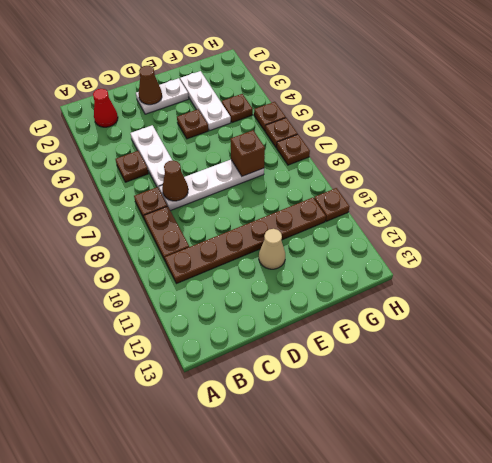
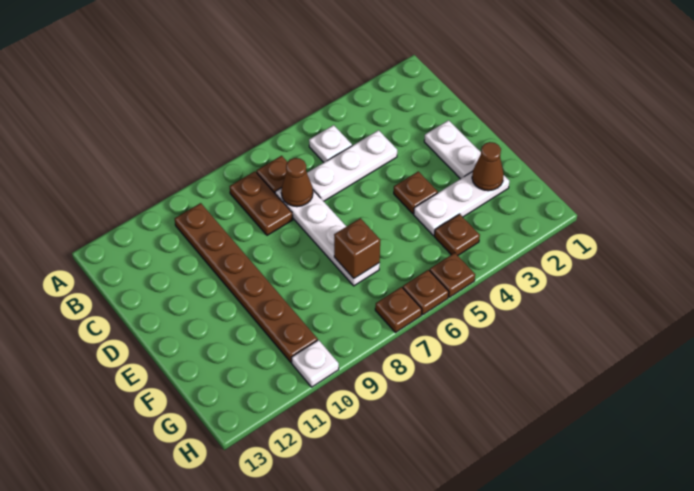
red cone B2 level 1 -> none
brown plate B5 level 1 -> white plate B5 level 1
brown plate B8:B9 level 1 -> brown plate B8:C8 level 1
brown cone D2 level 2 -> brown cone F2 level 2
tan cone E11 level 1 -> none
brown plate H10 level 1 -> white plate H10 level 1

